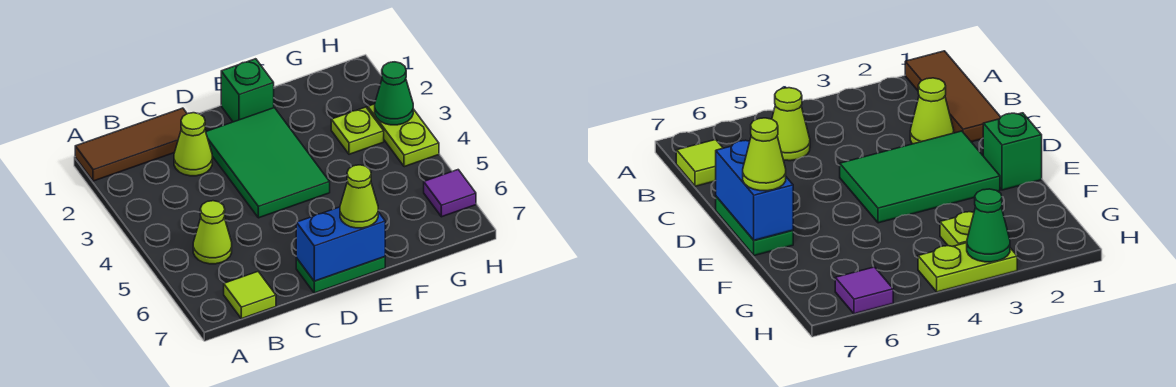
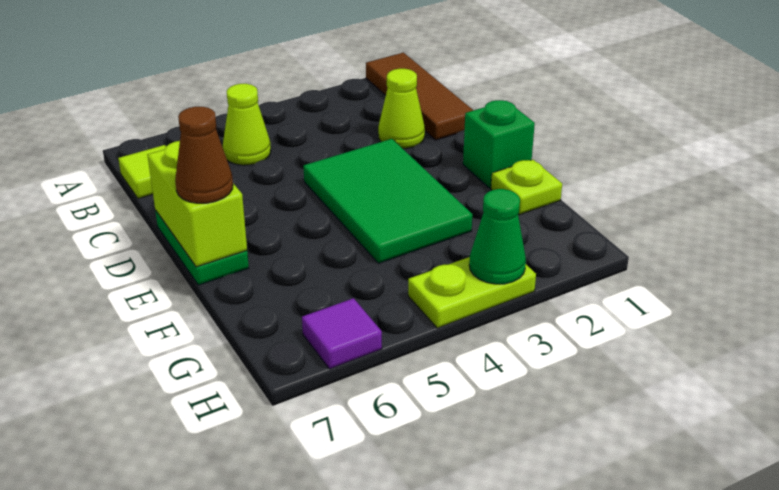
green tile D2:E4 level 1 -> green tile D3:F4 level 1
blue brick D7:E7 level 2 -> lime brick D7:E7 level 2
lime cone E7 level 3 -> brown cone E7 level 3
lime plate G3 level 1 -> lime plate F1 level 1

